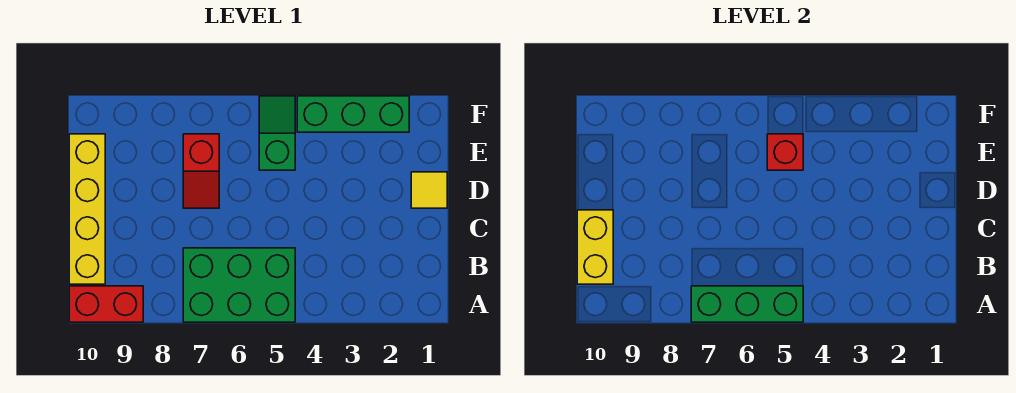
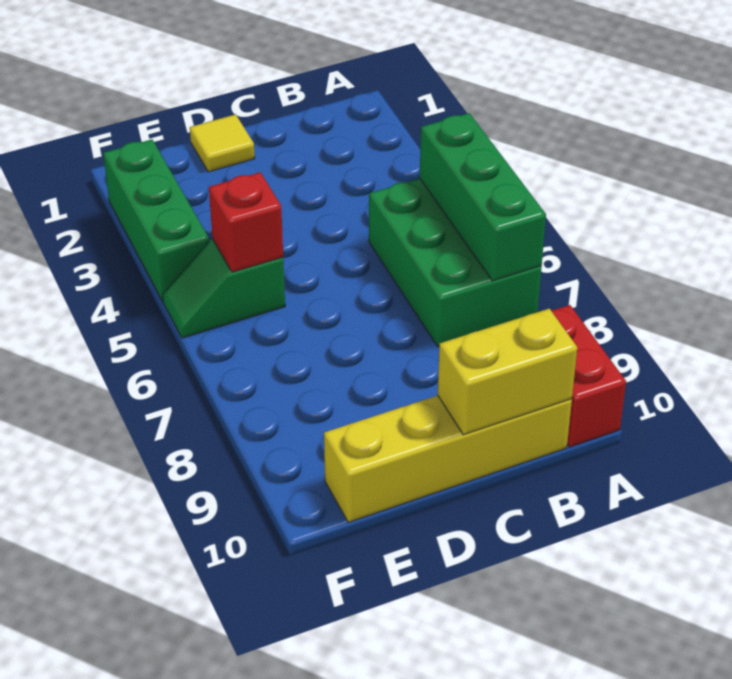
red slope D7:E7 level 1 top E -> none

